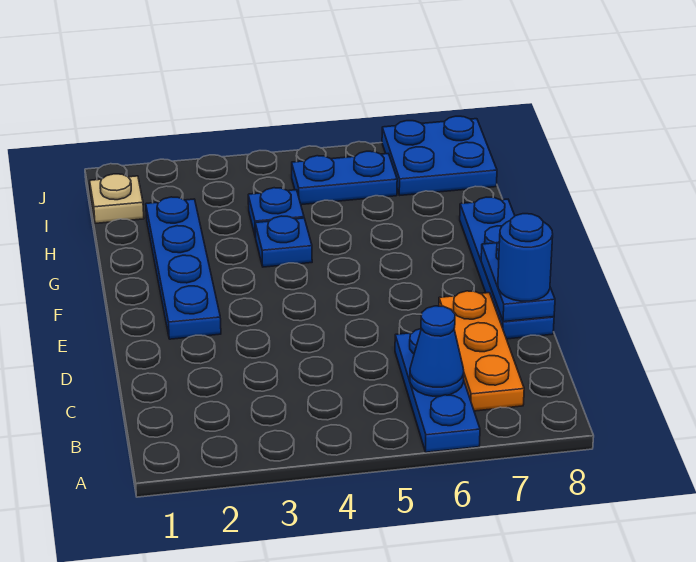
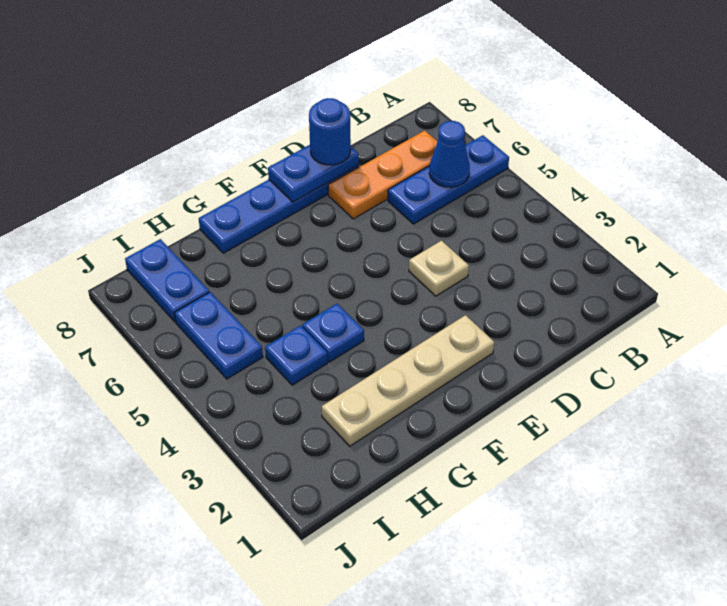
blue plate E2:H2 level 1 -> tan plate E2:H2 level 1
tan plate I1 level 1 -> tan plate D4 level 1
blue plate I7:J8 level 1 -> blue plate I7:I8 level 1

